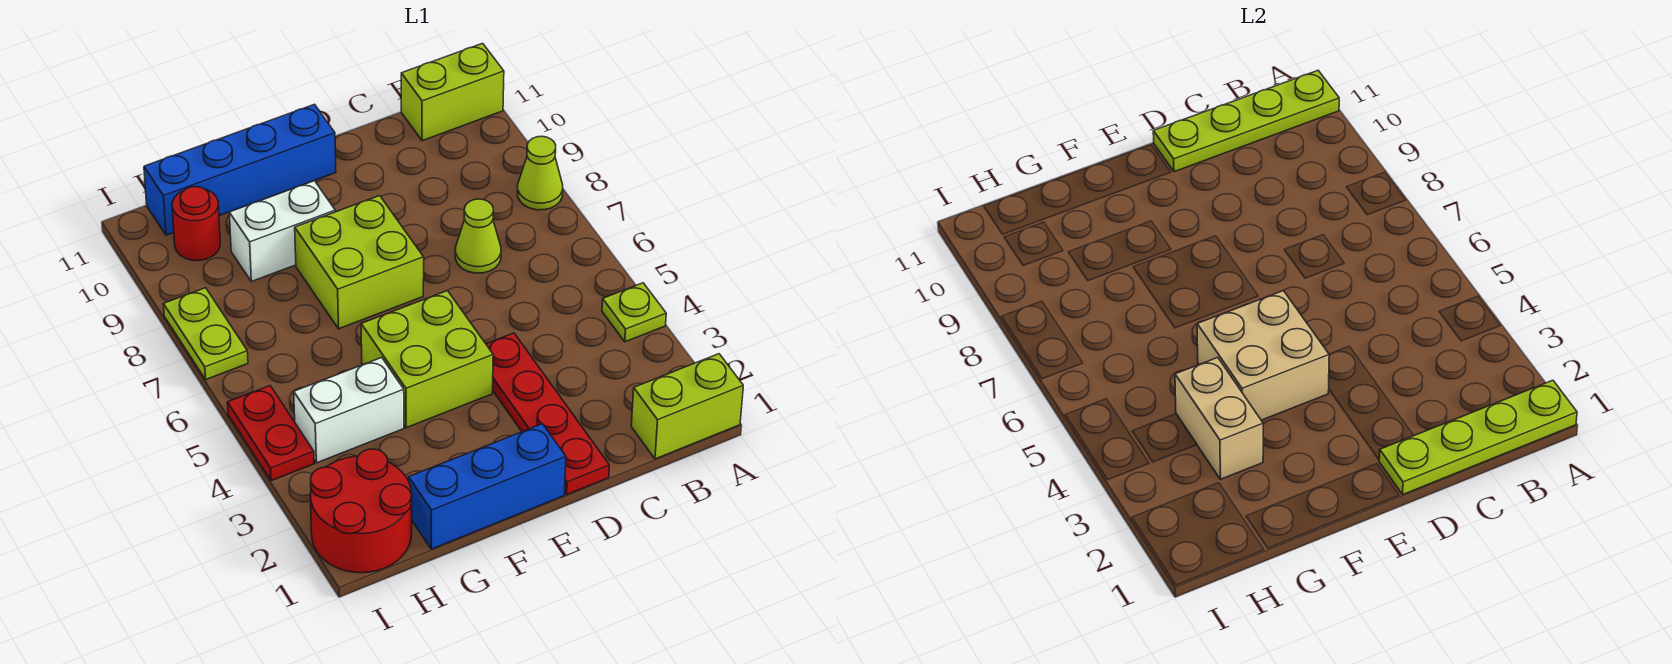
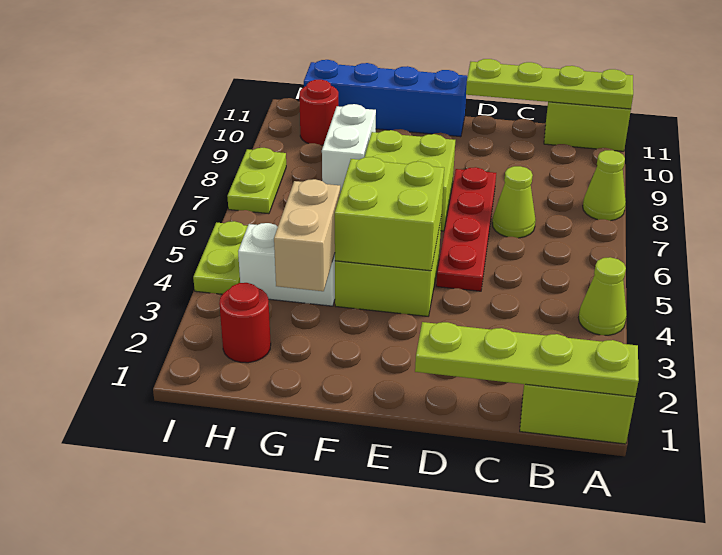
lime plate A4 level 1 -> lime cone A4 level 1
red plate D1:D4 level 1 -> red plate D5:D8 level 1
blue brick E1:G1 level 1 -> none
tan brick E4:F5 level 2 -> lime brick E4:F5 level 2
white brick F9:G9 level 1 -> white brick G8:G9 level 1
red round brick H1:I2 level 1 -> red round brick H2 level 1
red plate I4:I5 level 1 -> lime plate I4:I5 level 1

